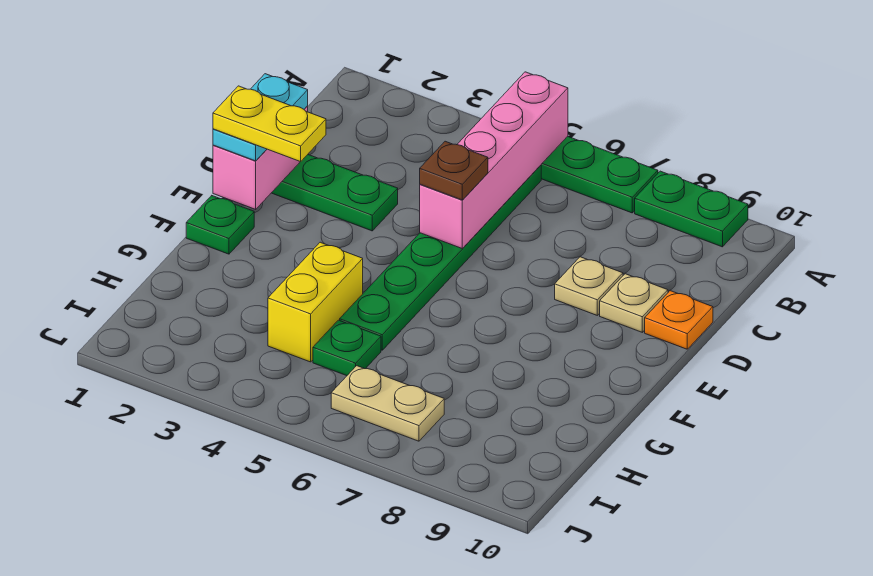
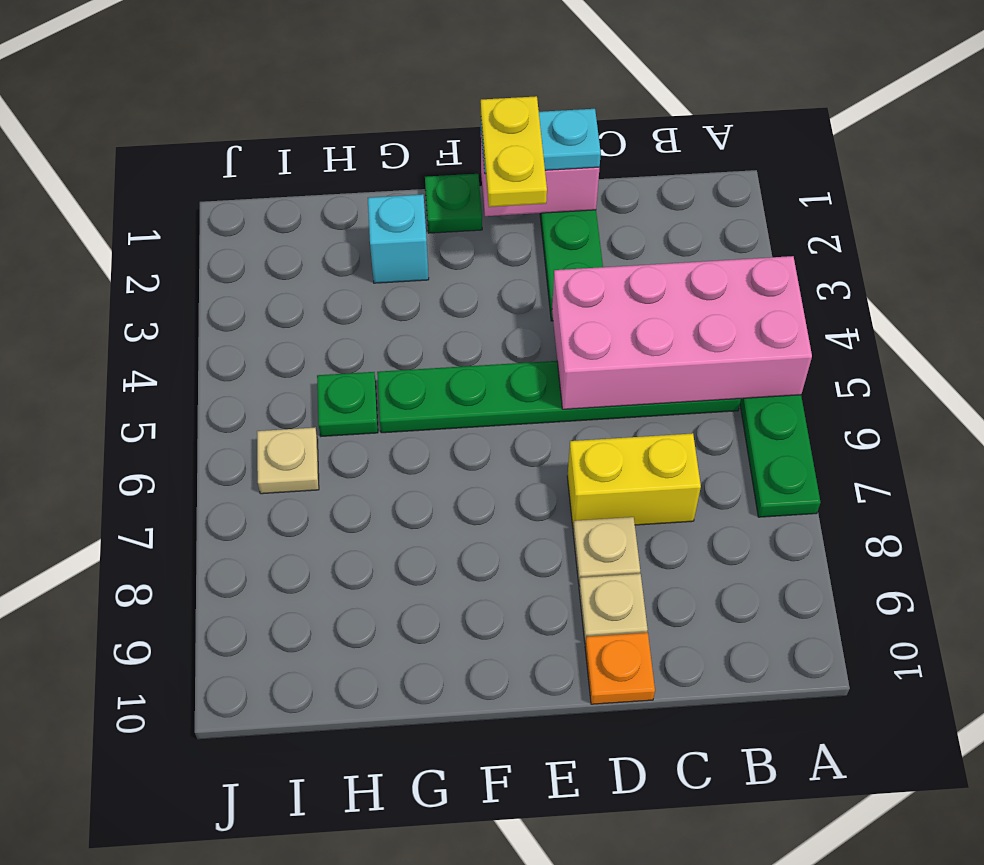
pink brick A5:D5 level 2 -> pink brick A4:D5 level 2
green plate A8:A9 level 1 -> none
brown plate D5 level 3 -> none
none -> cyan brick G2 level 1
yellow brick G4:H4 level 1 -> yellow brick C7:D7 level 1
tan plate I6:I7 level 1 -> tan plate I6 level 1

